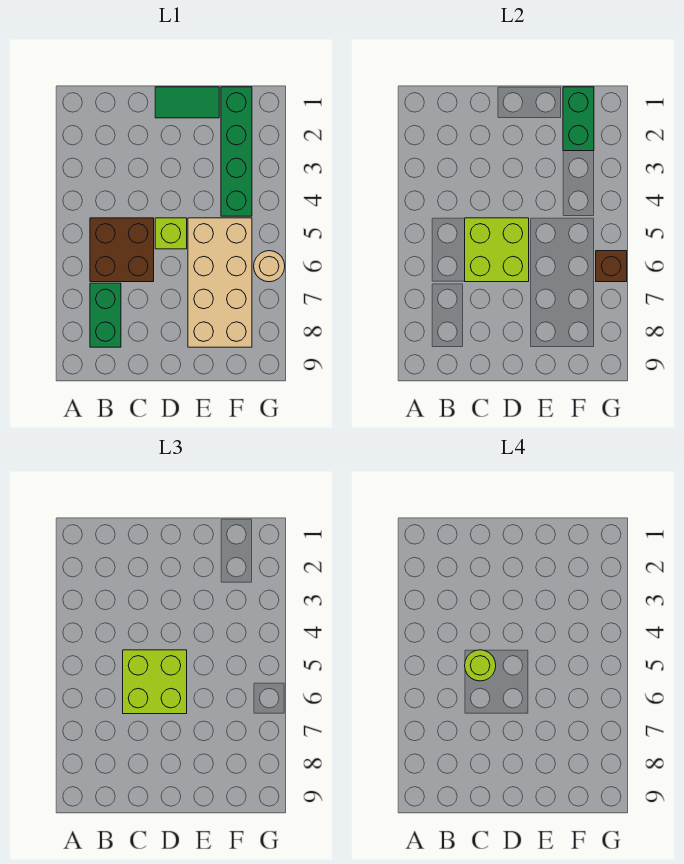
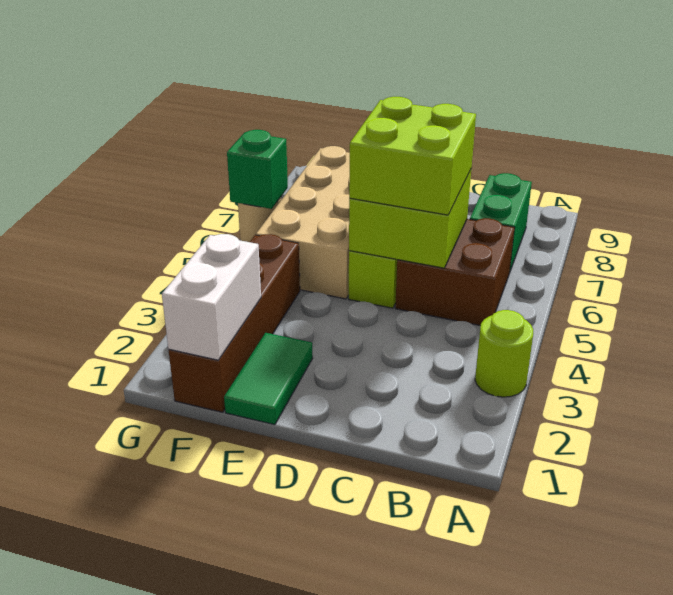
lime round brick C5 level 4 -> lime round brick A3 level 1
green tile D1:E1 level 1 -> green tile E1:E2 level 1
green brick F1:F4 level 1 -> brown brick F1:F4 level 1
green brick F1:F2 level 2 -> white brick F1:F2 level 2
brown brick G6 level 2 -> green brick G6 level 2

